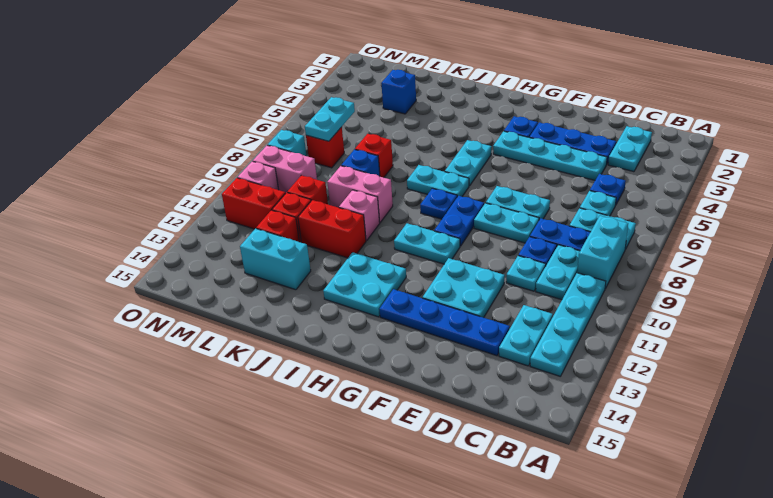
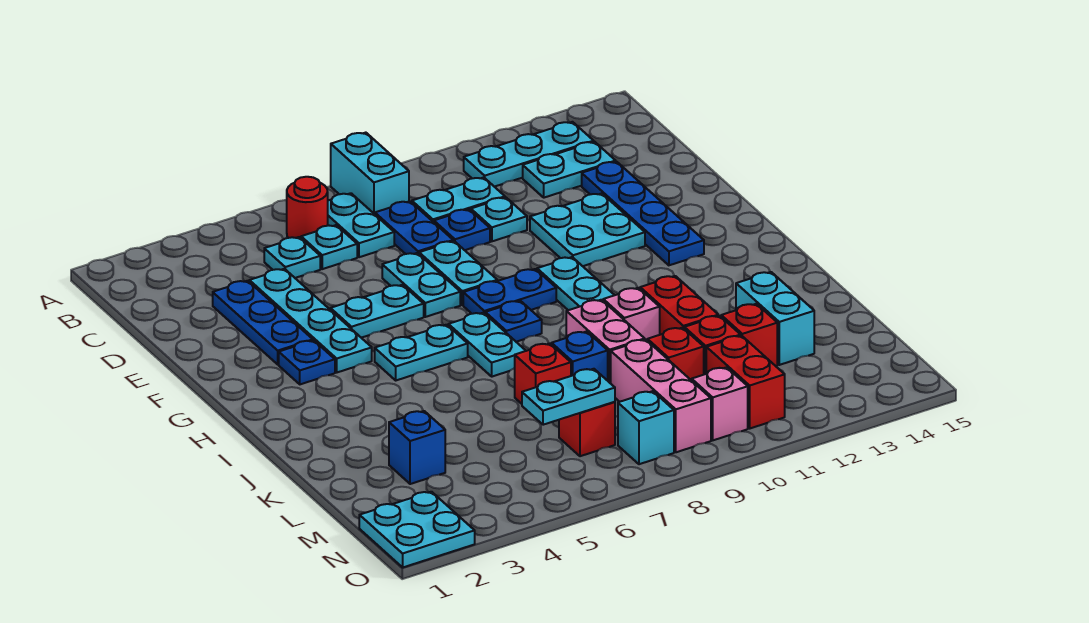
none -> red round brick B6 level 1
cyan brick B8:B9 level 1 -> cyan brick A8:B8 level 1
cyan plate B10:B13 level 1 -> cyan plate B11:B13 level 1
cyan plate C2:C3 level 1 -> cyan plate F5:F6 level 1
blue plate C5 level 1 -> cyan plate C5 level 1
cyan plate H12:I13 level 1 -> cyan plate N1:O2 level 1
pink brick M9:N9 level 1 -> pink brick L9:N9 level 1

